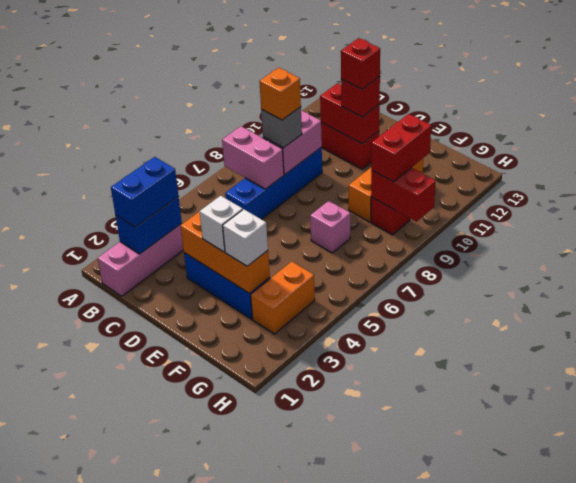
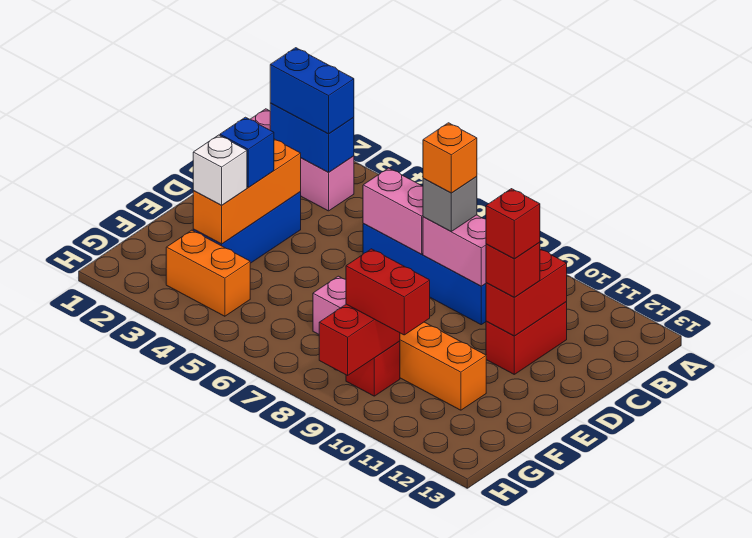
pink brick B7:C7 level 2 -> pink brick C6:C7 level 2
white brick E3 level 3 -> blue brick E3 level 3

